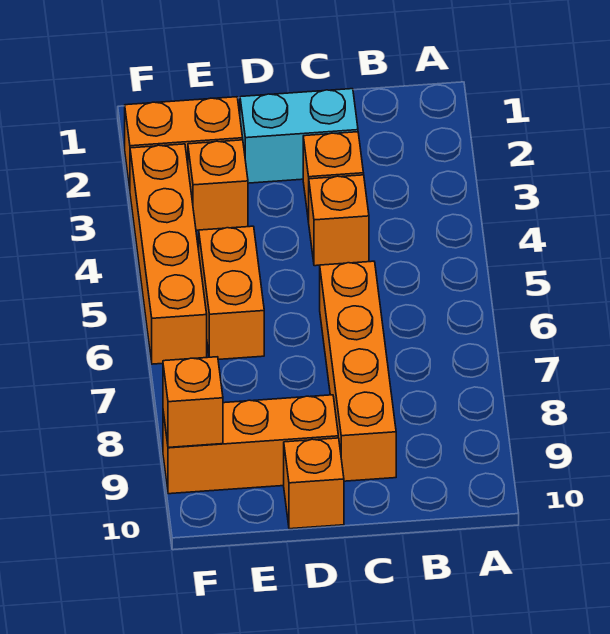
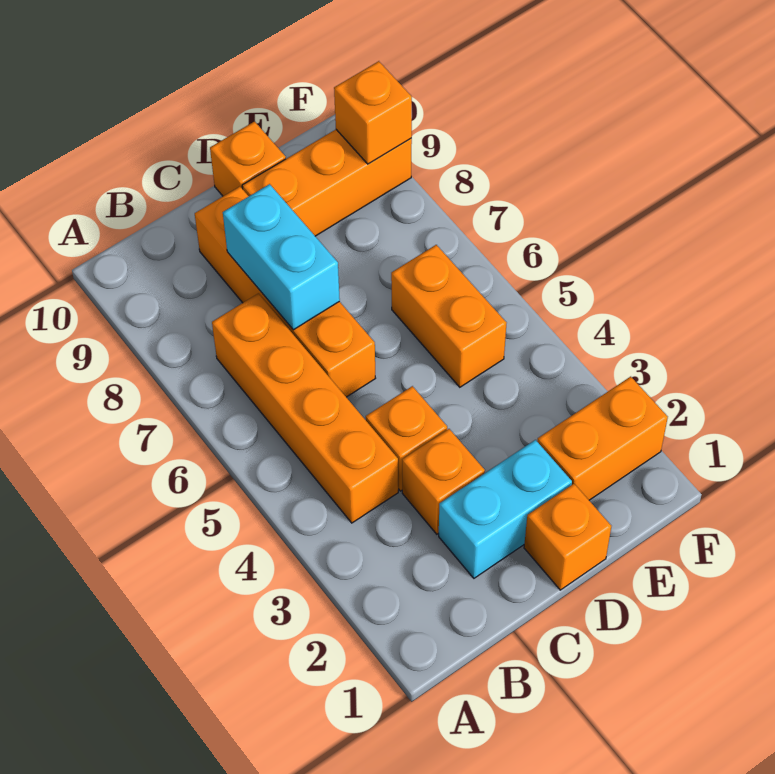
none -> cyan brick C7:C8 level 2
orange brick E3 level 1 -> orange brick D1 level 1
orange brick F3:F6 level 1 -> orange brick B4:B7 level 1

